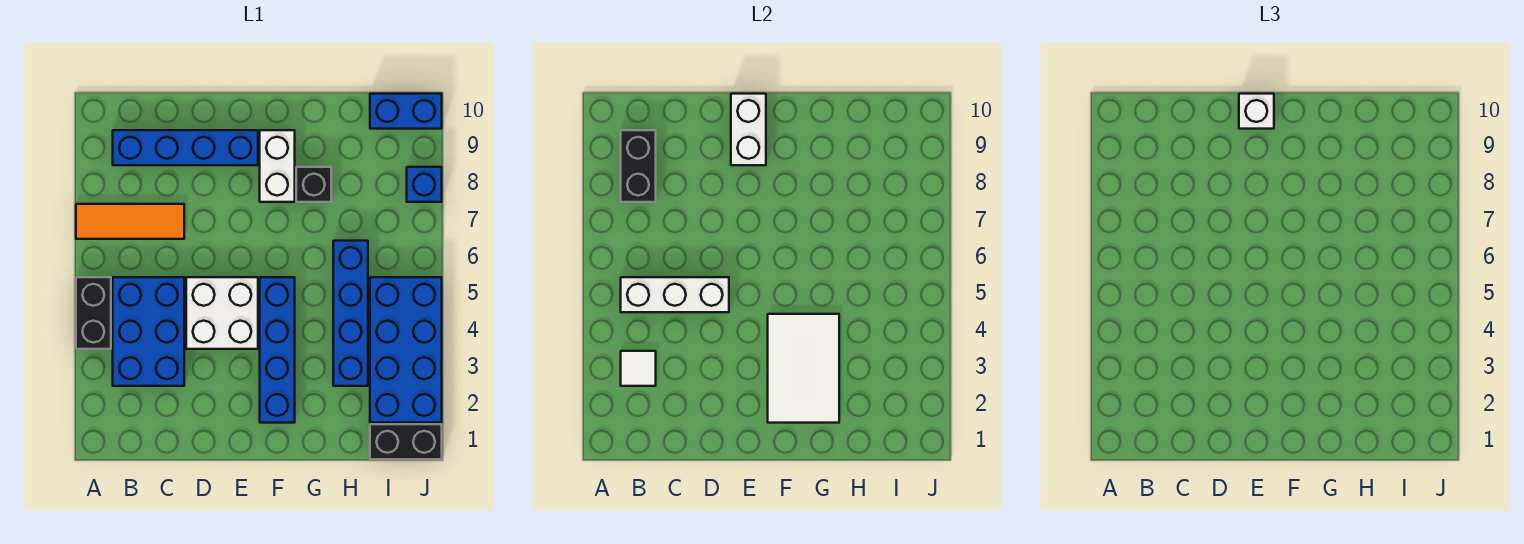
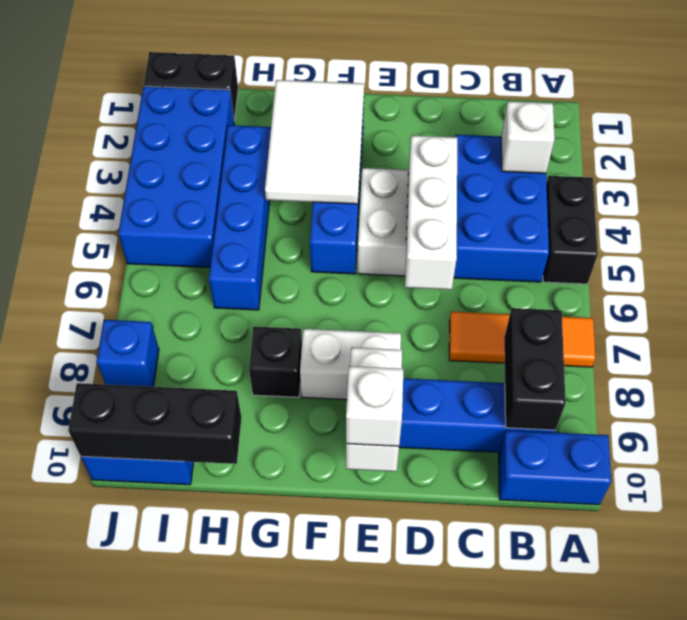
none -> blue brick A10:B10 level 1
white tile B3 level 2 -> white brick B3 level 2
white brick B5:D5 level 2 -> white brick D4:D6 level 2
white brick F8:F9 level 1 -> white brick E8:F8 level 1
none -> black brick H10:J10 level 2

